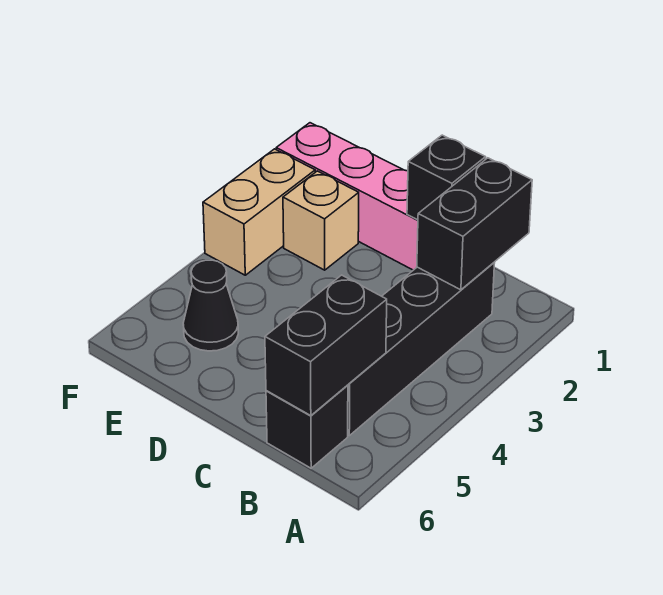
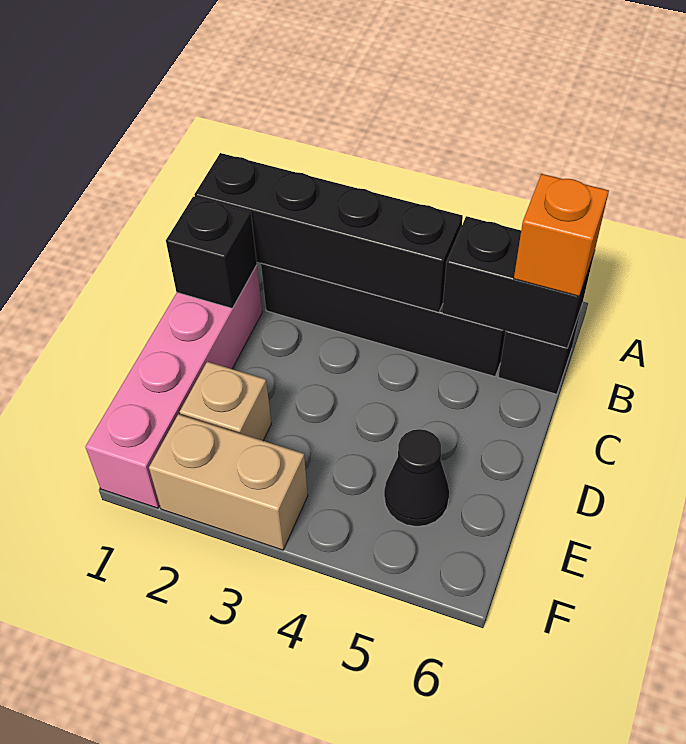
black brick B1:B2 level 2 -> black brick B1:B4 level 2
none -> orange brick B6 level 3

